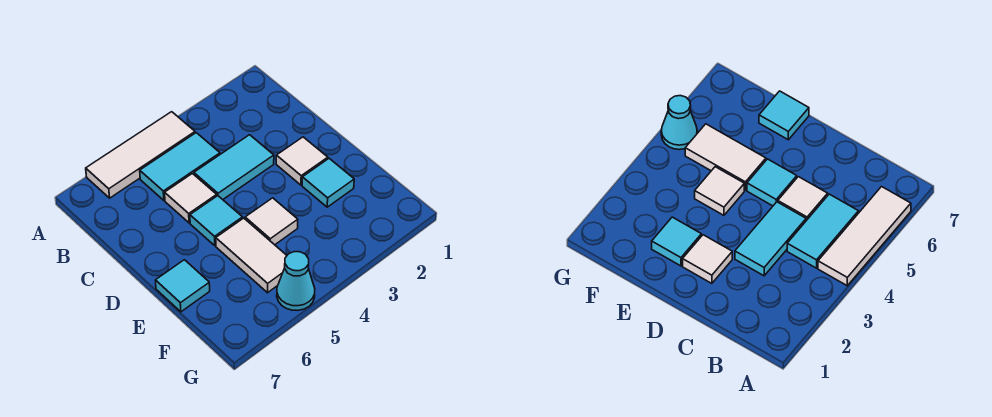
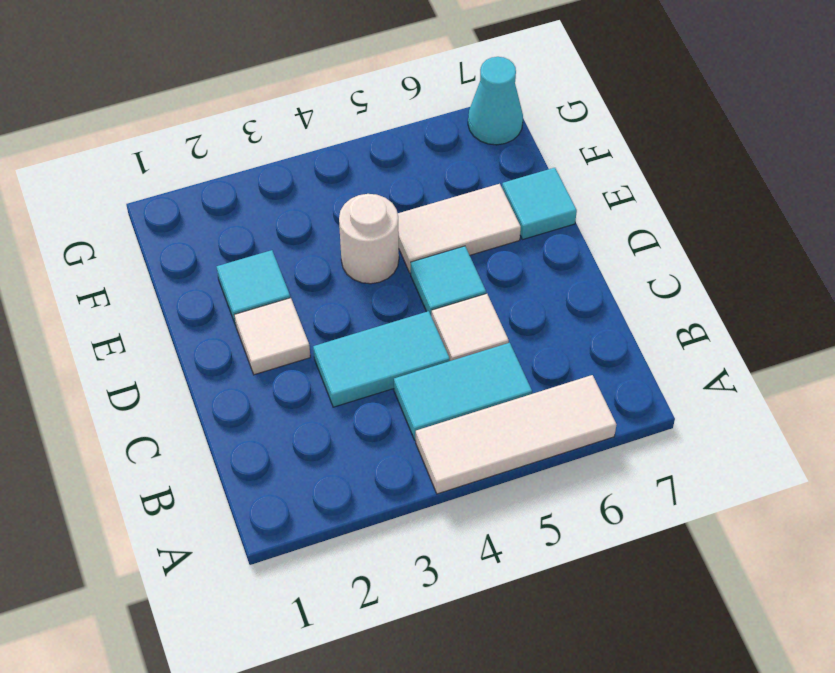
white tile E4 level 1 -> white round brick E4 level 1
white tile E5:F5 level 1 -> white tile E5:E6 level 1
cyan cone G5 level 1 -> cyan cone G7 level 1

